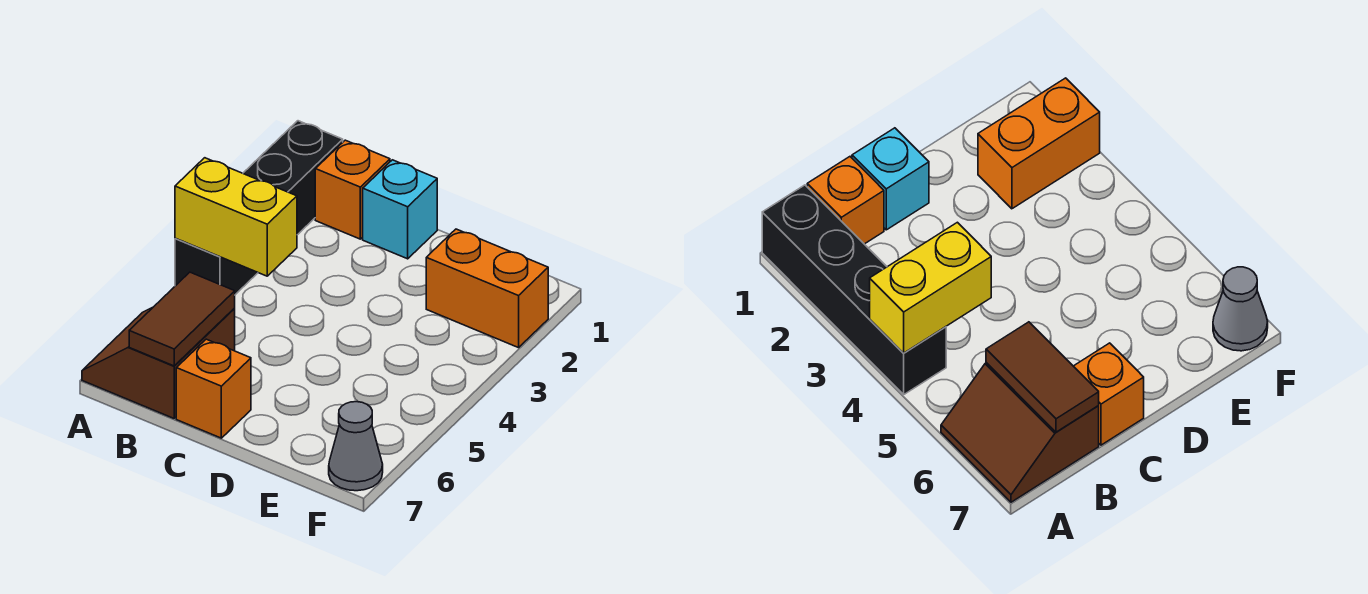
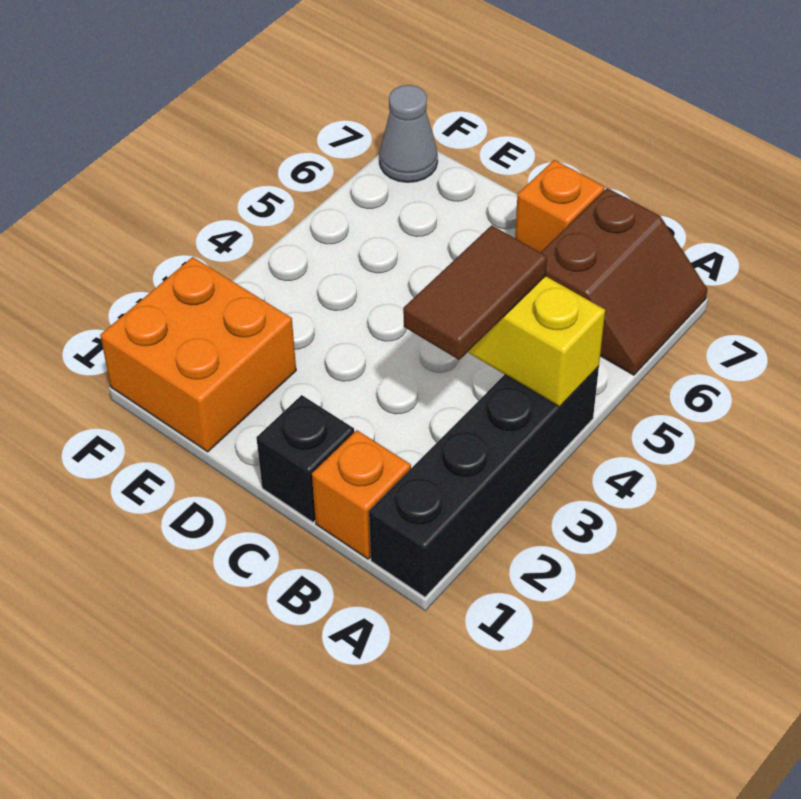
brown tile B6:B7 level 2 -> brown tile B3:B4 level 3
cyan brick C1 level 1 -> black brick C1 level 1
orange brick E2:F2 level 1 -> orange brick E1:F2 level 1

